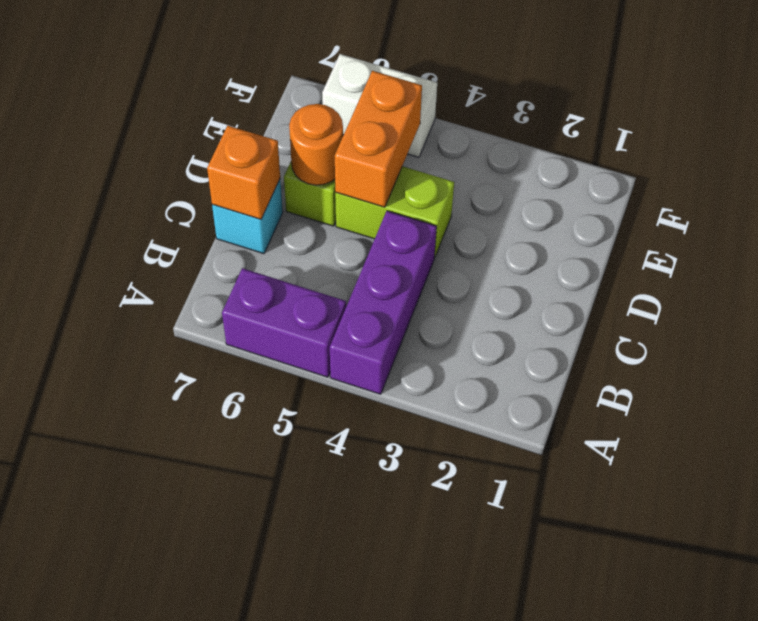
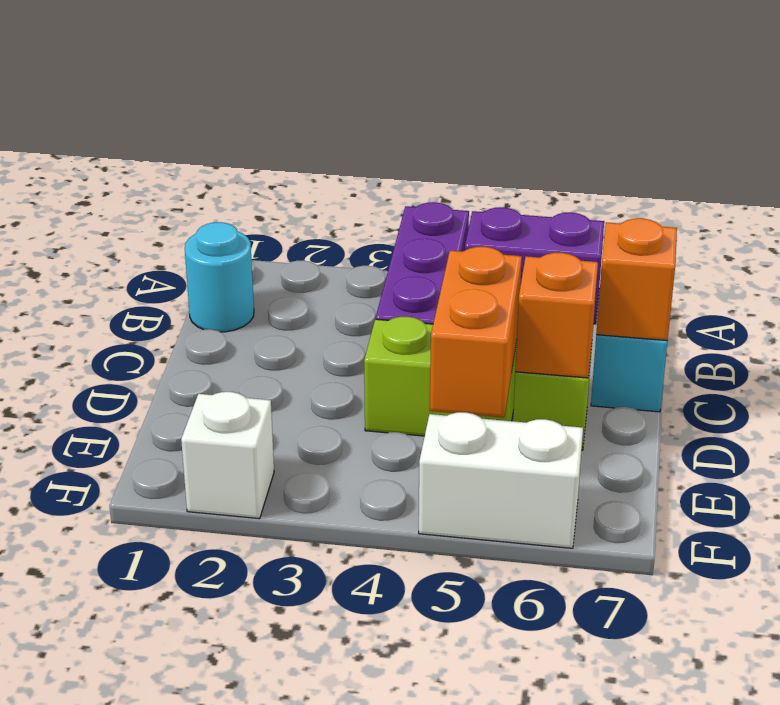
none -> cyan round brick B1 level 1
orange round brick D6 level 2 -> orange brick D6 level 2
none -> white brick F2 level 1

